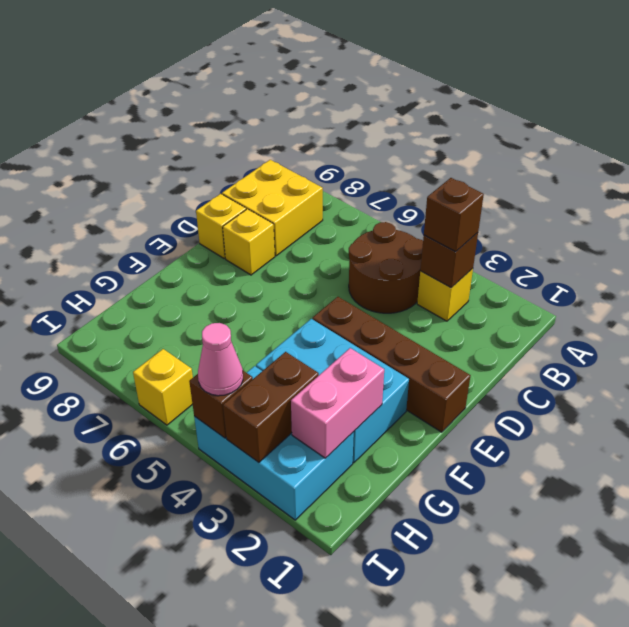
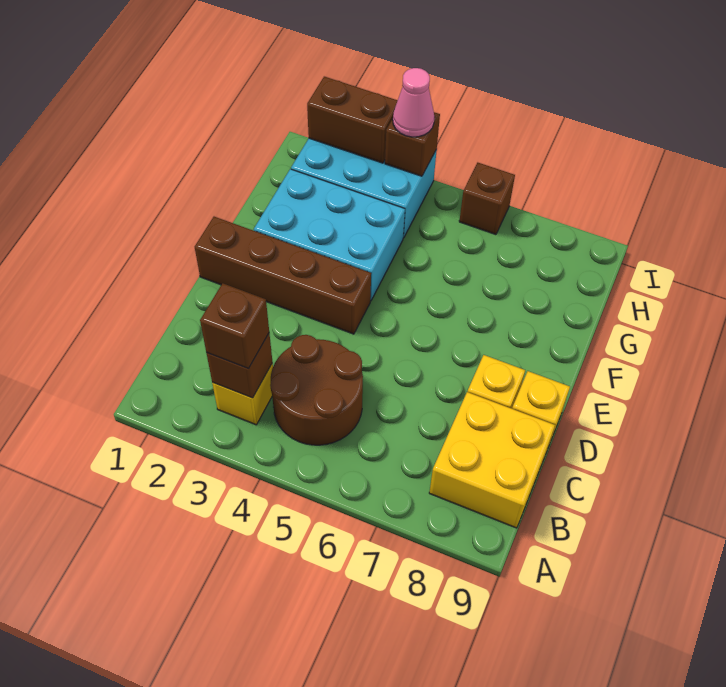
pink brick G2:H2 level 2 -> none
brown brick H3:I3 level 2 -> brown brick I2:I3 level 2
yellow brick I6 level 1 -> brown brick I6 level 1

